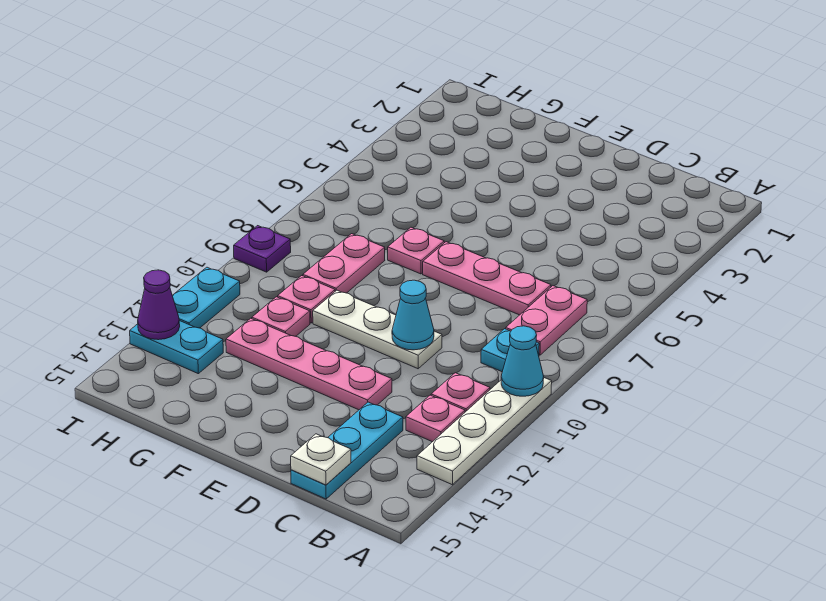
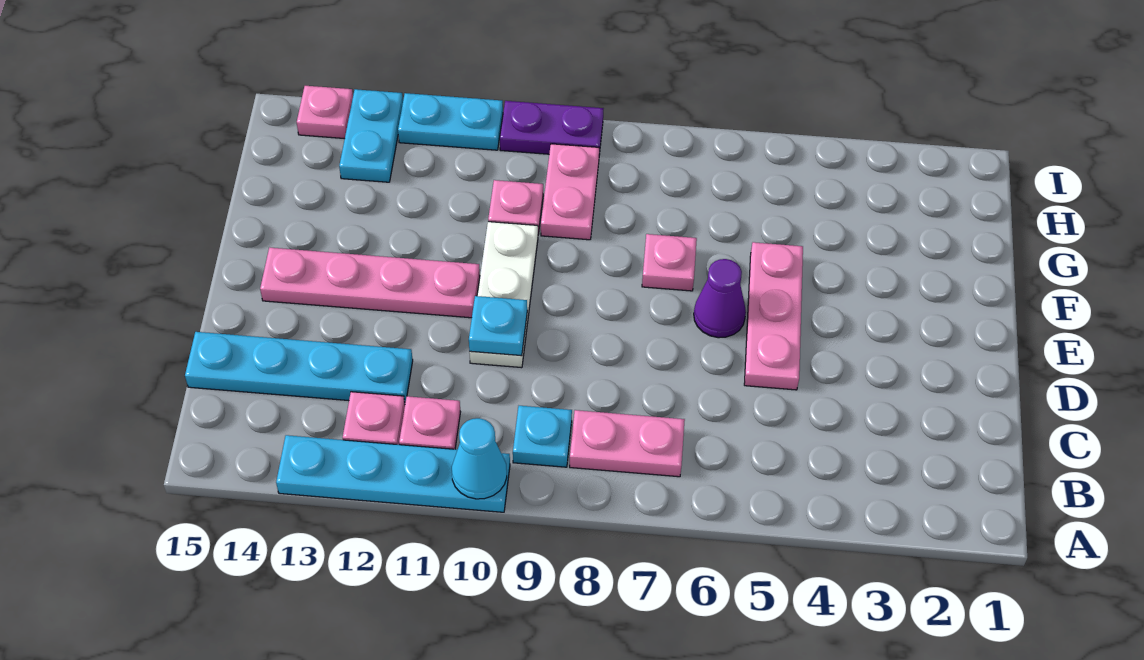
white plate A10:A13 level 1 -> cyan plate A10:A13 level 1
pink plate C7:E7 level 1 -> pink plate D5:F5 level 1
cyan plate C13:C15 level 1 -> cyan plate C12:C15 level 1
white plate C15 level 2 -> none
cyan cone D10 level 2 -> cyan plate D10 level 2
pink plate D12:G12 level 1 -> pink plate E11:E14 level 1
pink plate G8:G9 level 1 -> pink plate G9:H9 level 1
pink plate G11 level 1 -> pink plate I14 level 1
purple plate I9 level 1 -> purple plate I9:I10 level 1
purple cone I13 level 2 -> purple cone E6 level 1

